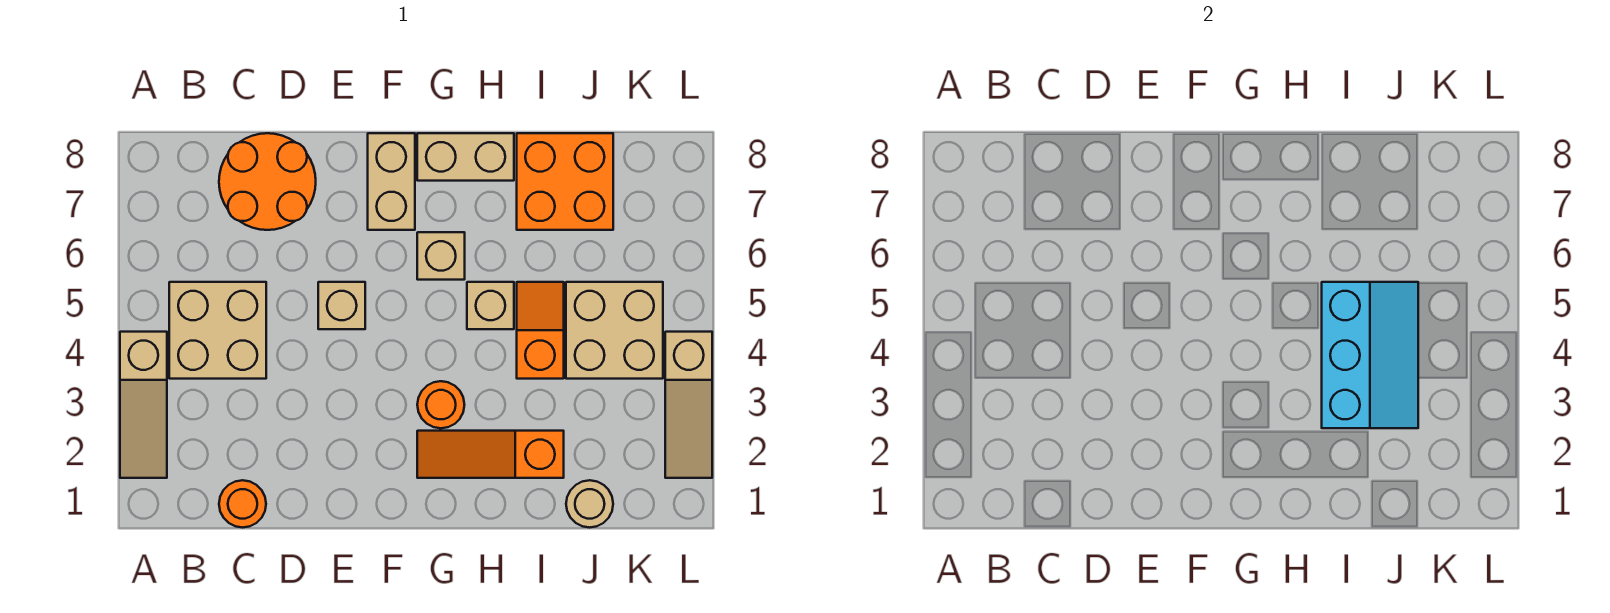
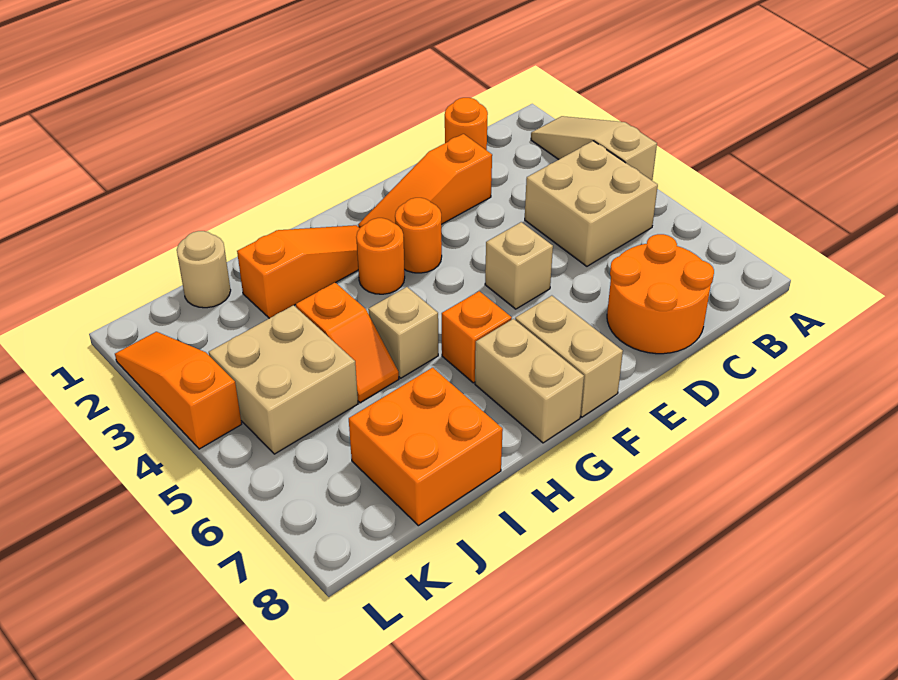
none -> orange slope D2:F2 level 1 top D
none -> orange round brick F3 level 1
tan brick G6 level 1 -> orange brick G6 level 1
tan brick G8:H8 level 1 -> tan brick G7:G8 level 1
cyan slope I3:J5 level 2 top I -> none
tan slope L2:L4 level 1 top 4 -> orange slope L2:L4 level 1 top 4

